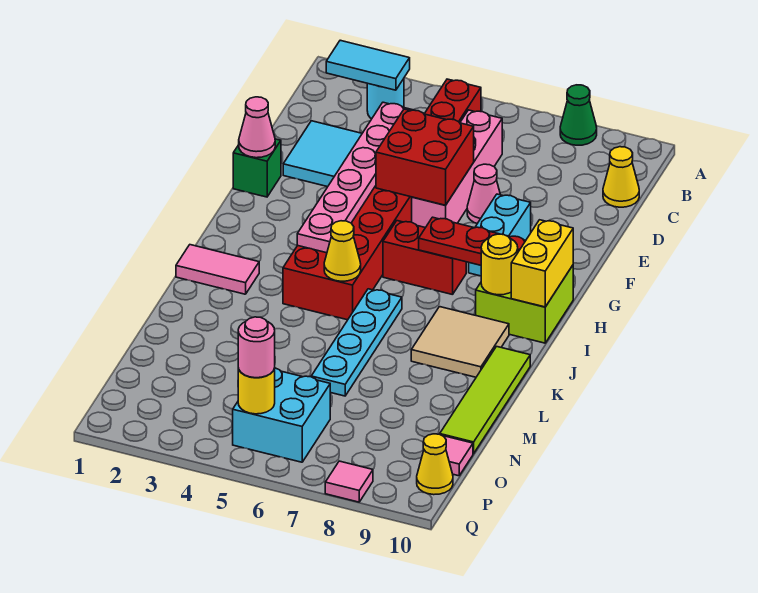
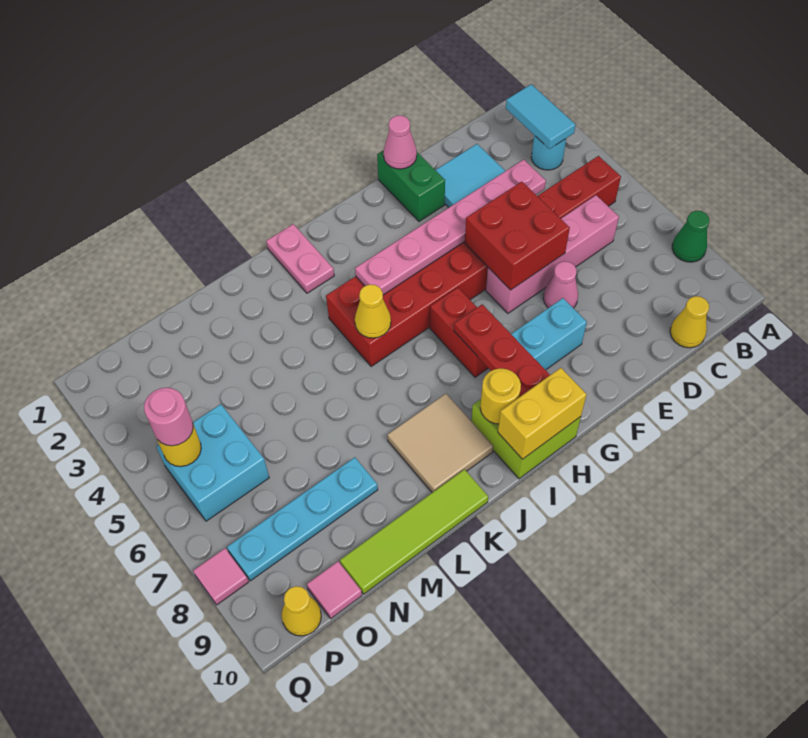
green brick F1 level 1 -> green brick F1:F2 level 1
pink tile J1:J2 level 1 -> pink plate J1:J2 level 1
cyan plate J6:M6 level 1 -> cyan plate M8:P8 level 1

